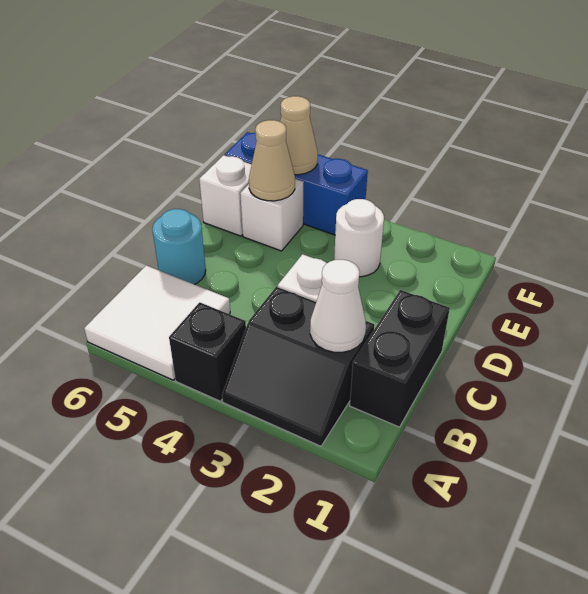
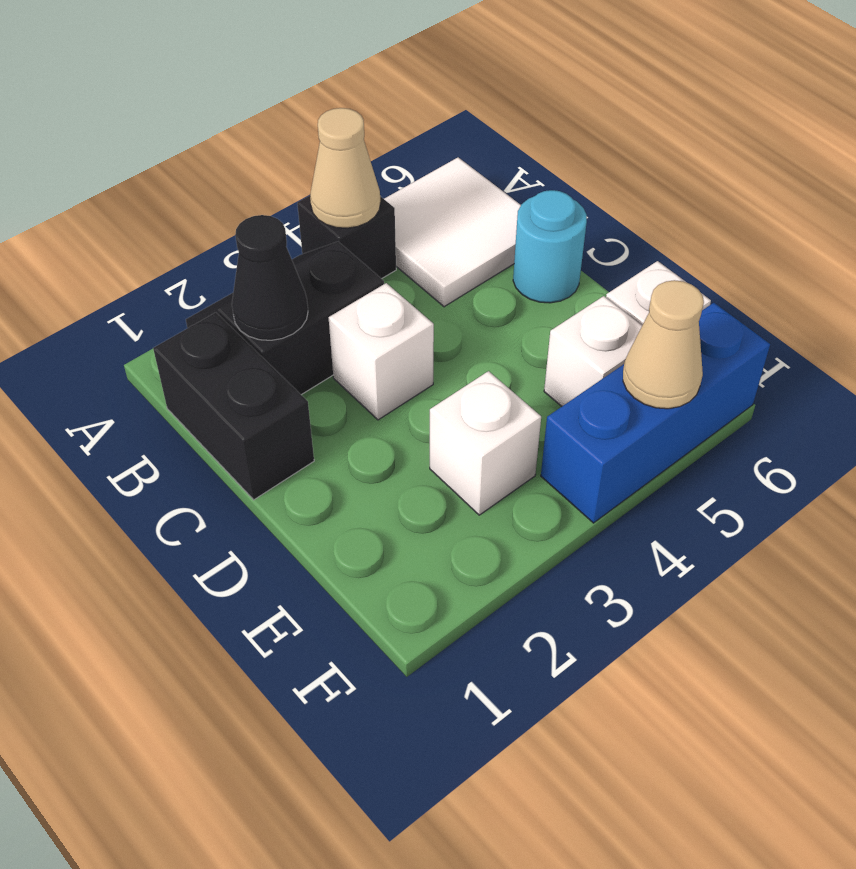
white cone B2 level 2 -> black cone B2 level 2
white round brick E3 level 1 -> white brick E3 level 1
tan cone E5 level 2 -> tan cone A4 level 2

